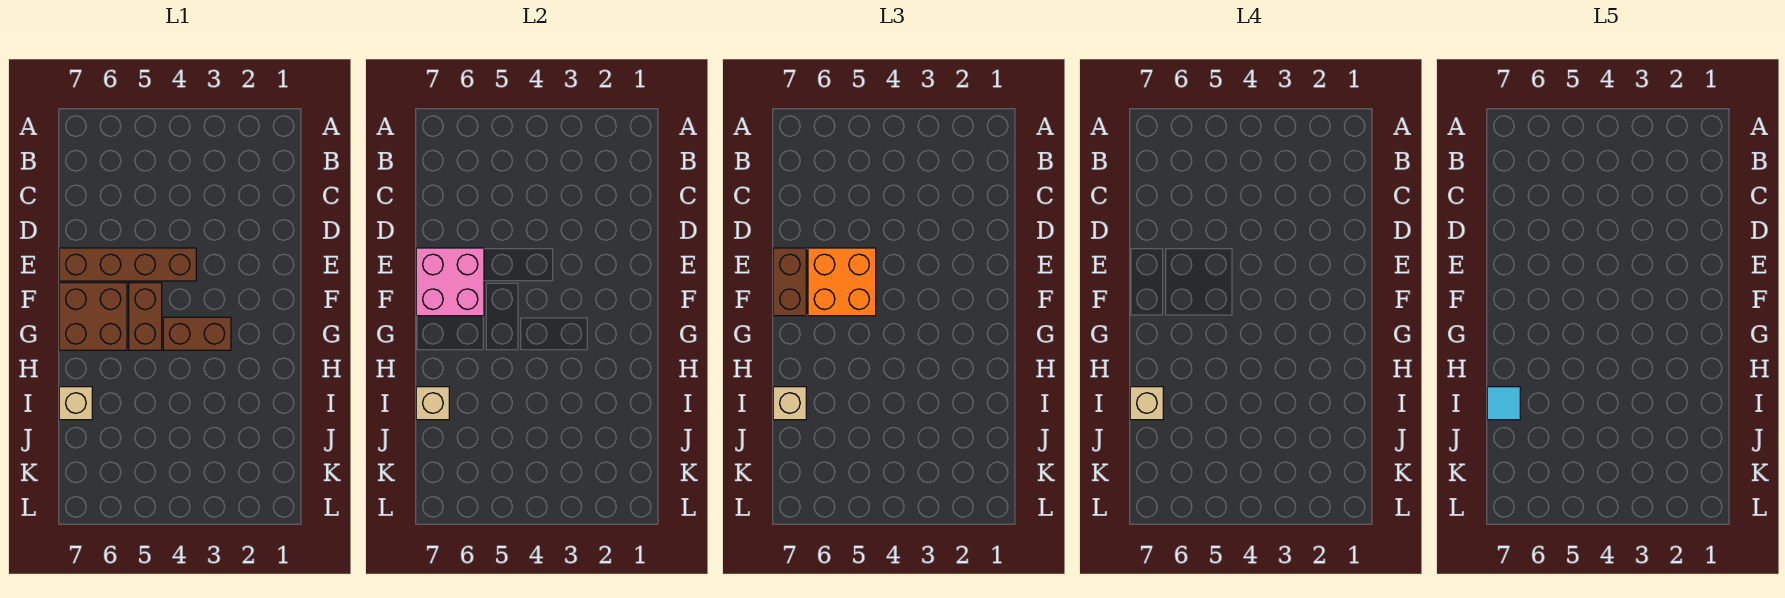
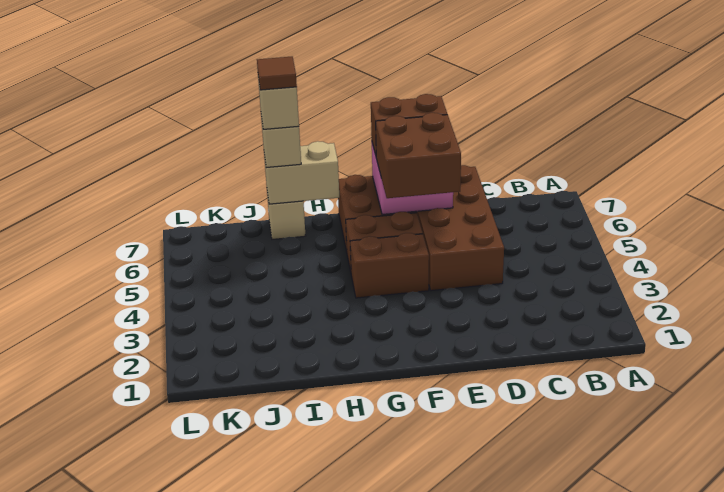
brown brick E4:E7 level 1 -> brown brick D4:E7 level 1
orange brick E5:F6 level 3 -> brown brick E5:F6 level 3
brown brick G3:G4 level 1 -> brown brick F4:G4 level 1
tan brick I7 level 2 -> tan brick H7:I7 level 2
cyan tile I7 level 5 -> brown tile I7 level 5

